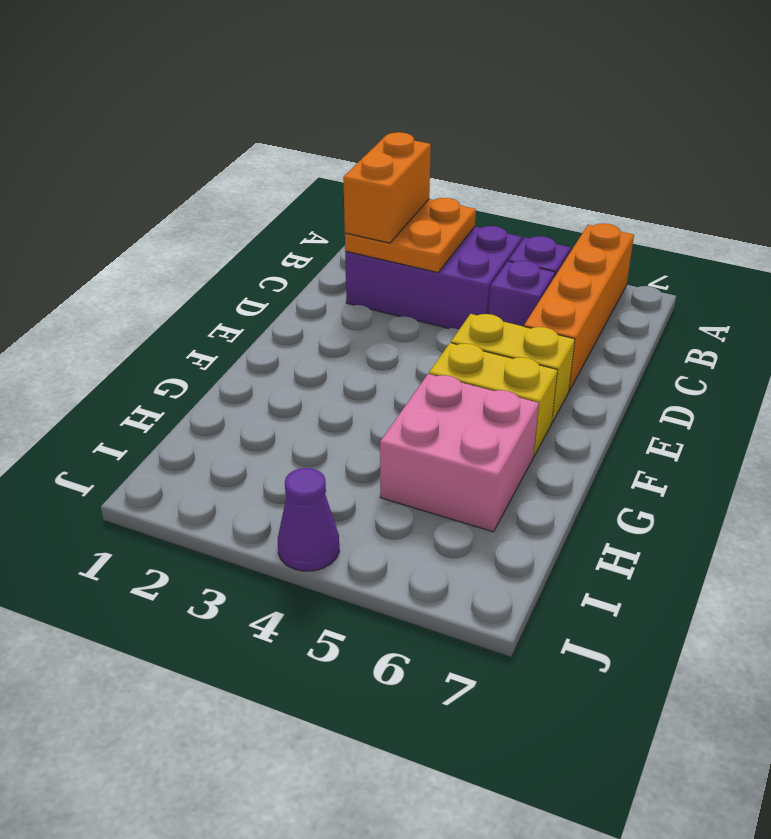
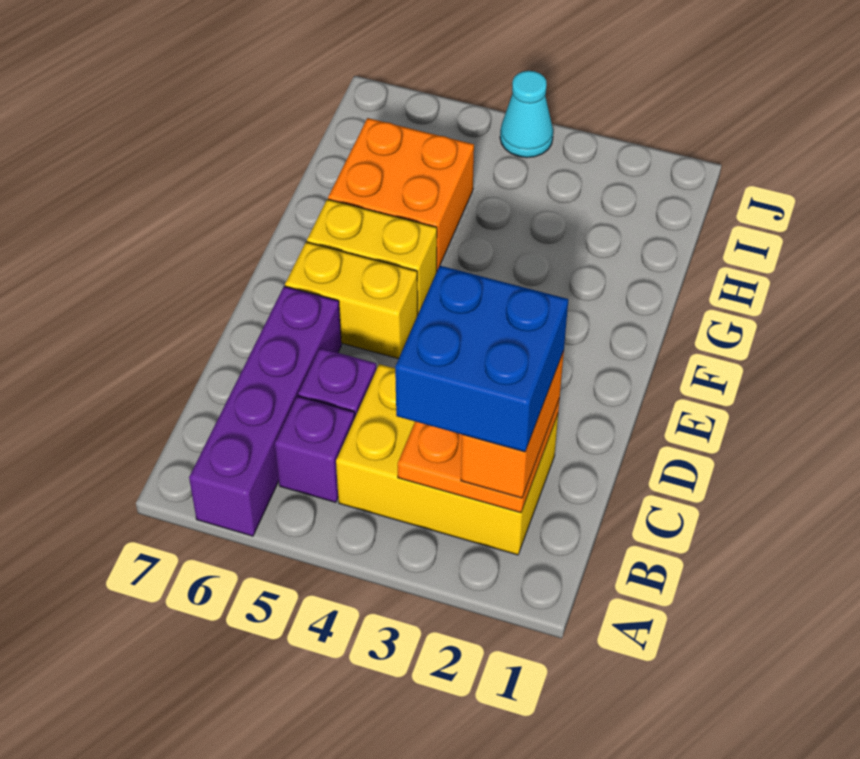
orange brick A6:D6 level 1 -> purple brick A6:D6 level 1
purple brick B2:C4 level 1 -> yellow brick B2:C4 level 1
none -> blue brick B2:C3 level 4
pink brick G5:H6 level 1 -> orange brick G5:H6 level 1
purple cone J4 level 1 -> cyan cone J4 level 1

